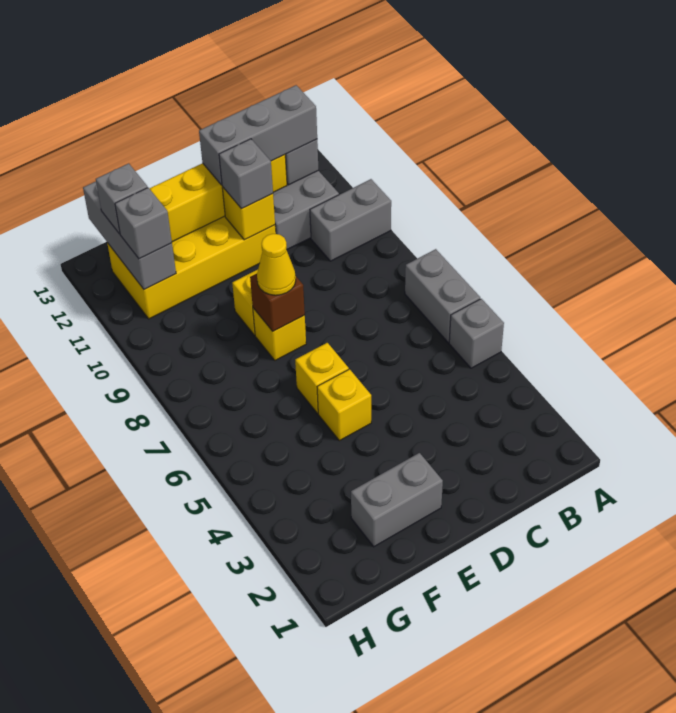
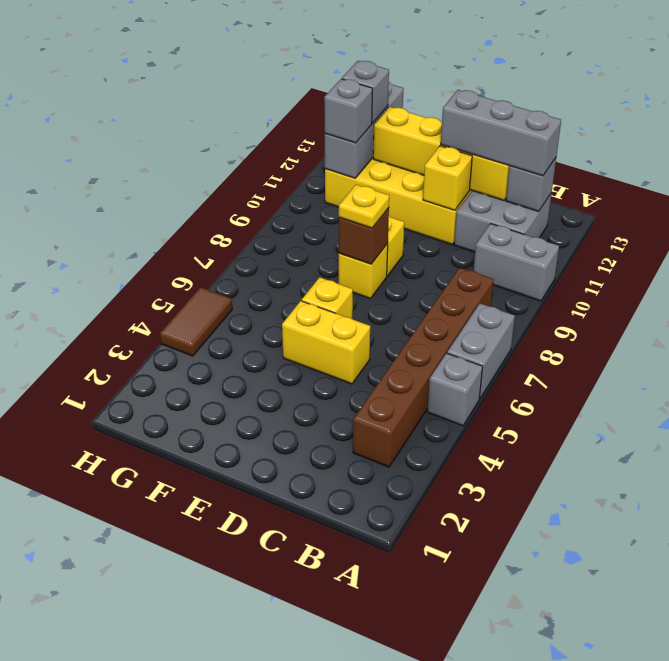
none -> brown brick B3:B8 level 1
grey brick D11 level 3 -> none
grey brick E2:F2 level 1 -> none
yellow brick E5 level 1 -> yellow brick D5:E5 level 1
yellow cone E8 level 3 -> yellow plate E8 level 3
none -> brown tile H4:H5 level 1

